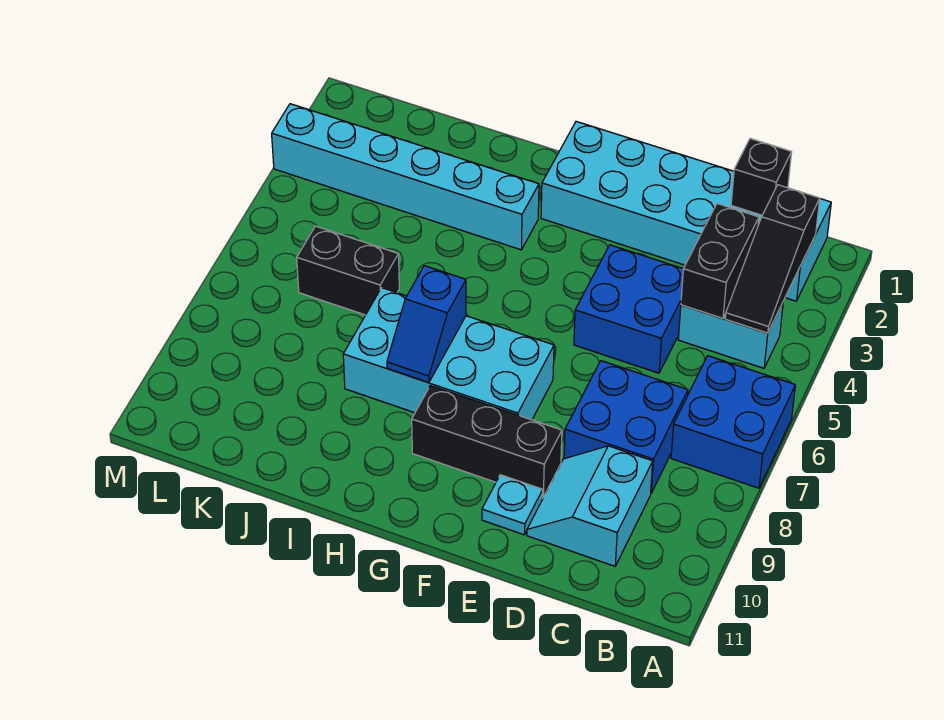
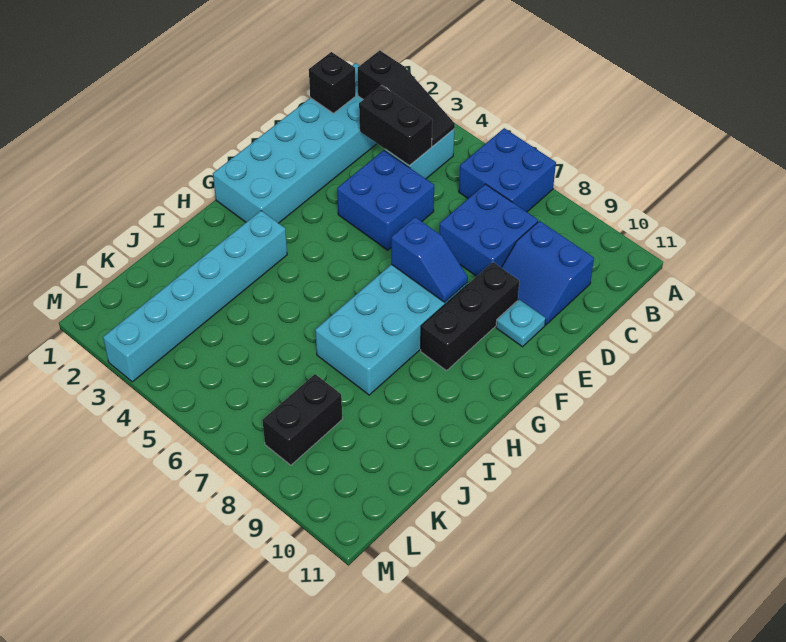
cyan slope C9:D10 level 1 top C -> blue slope C9:D10 level 1 top C
blue slope H7:H8 level 2 top 7 -> blue slope F7:F8 level 2 top 7
black brick J6:K6 level 1 -> black brick K8:L8 level 1

